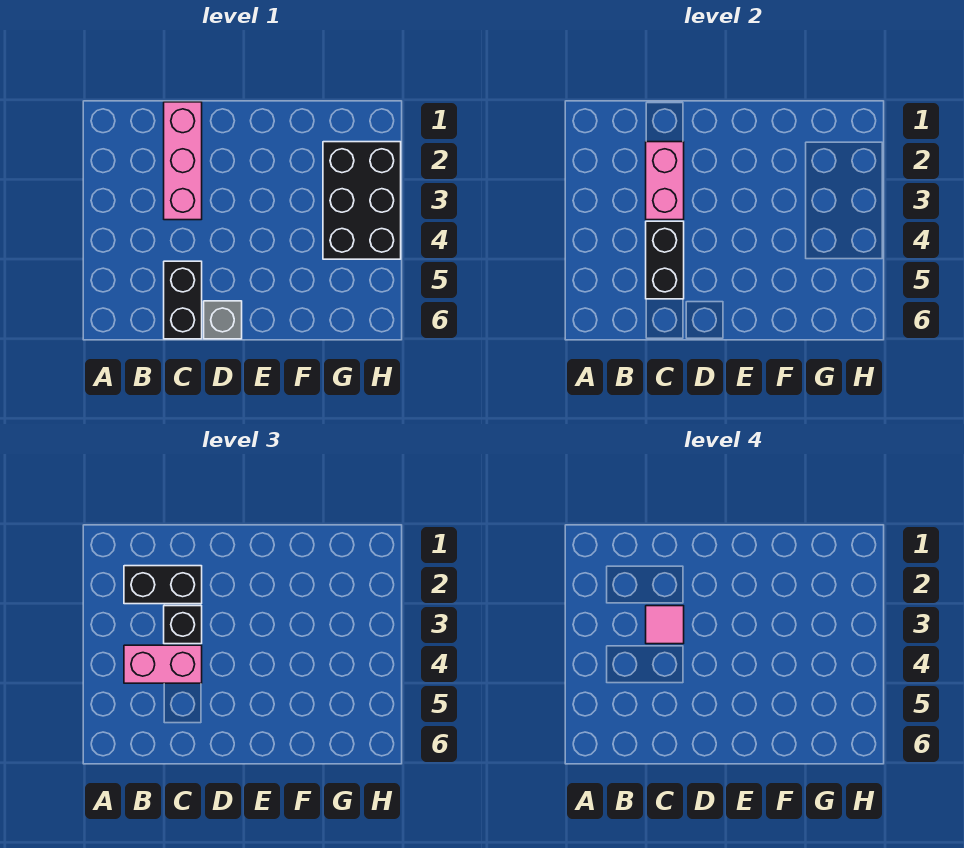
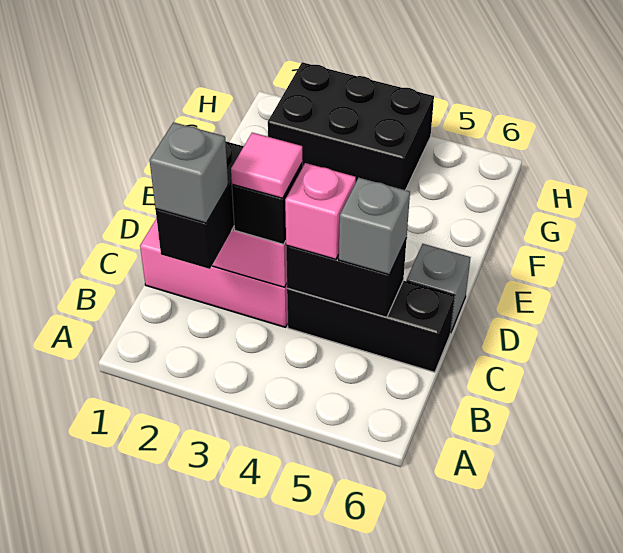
none -> grey brick B2 level 4
pink brick B4:C4 level 3 -> pink brick C4 level 3
black brick C5:C6 level 1 -> black brick C4:C6 level 1
none -> grey brick C5 level 3

